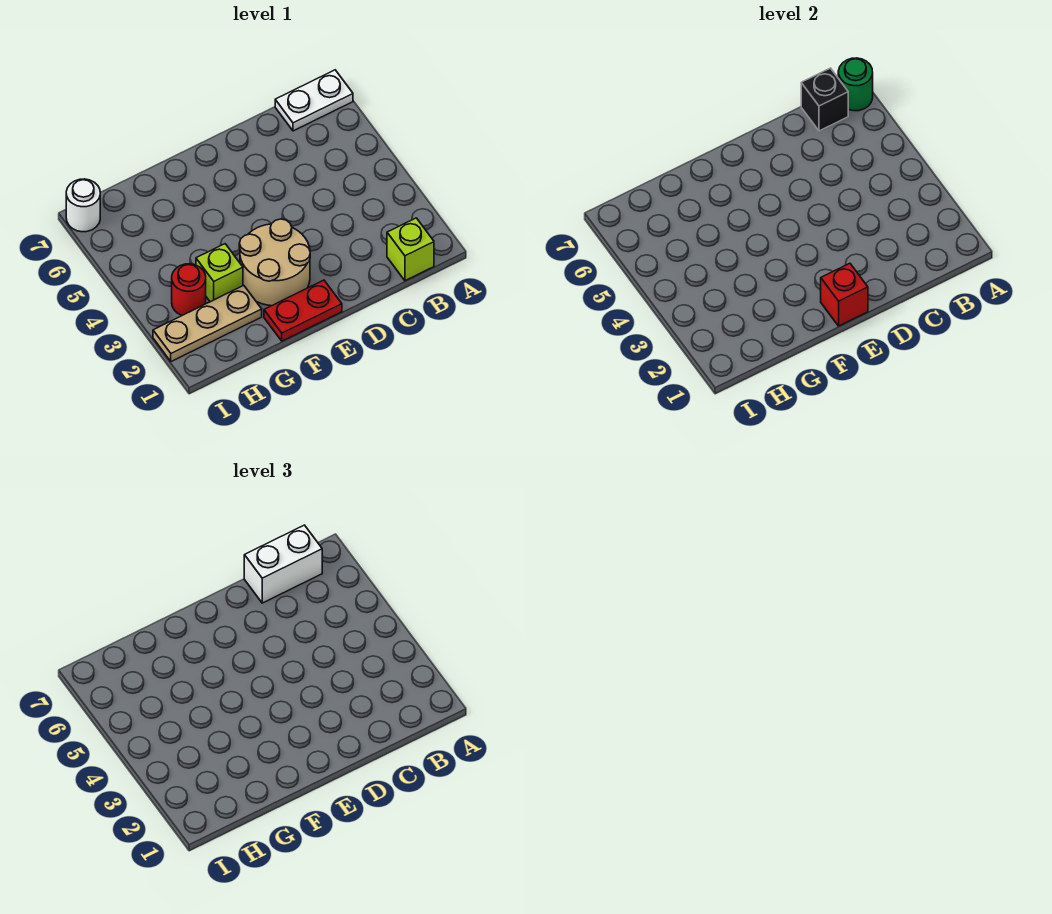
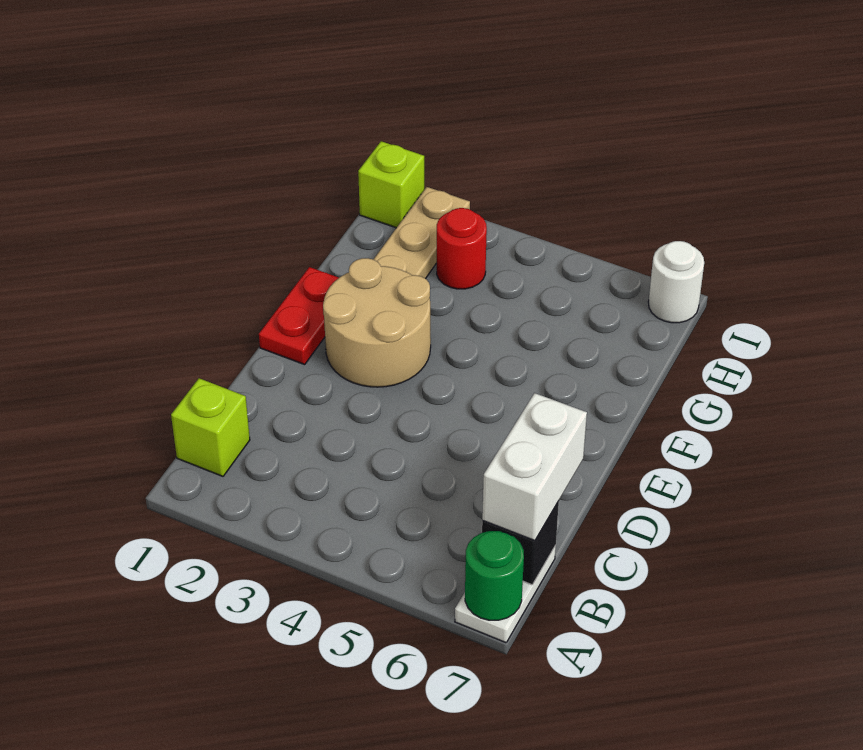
red brick E1 level 2 -> none
lime brick G3 level 1 -> lime brick I1 level 1

